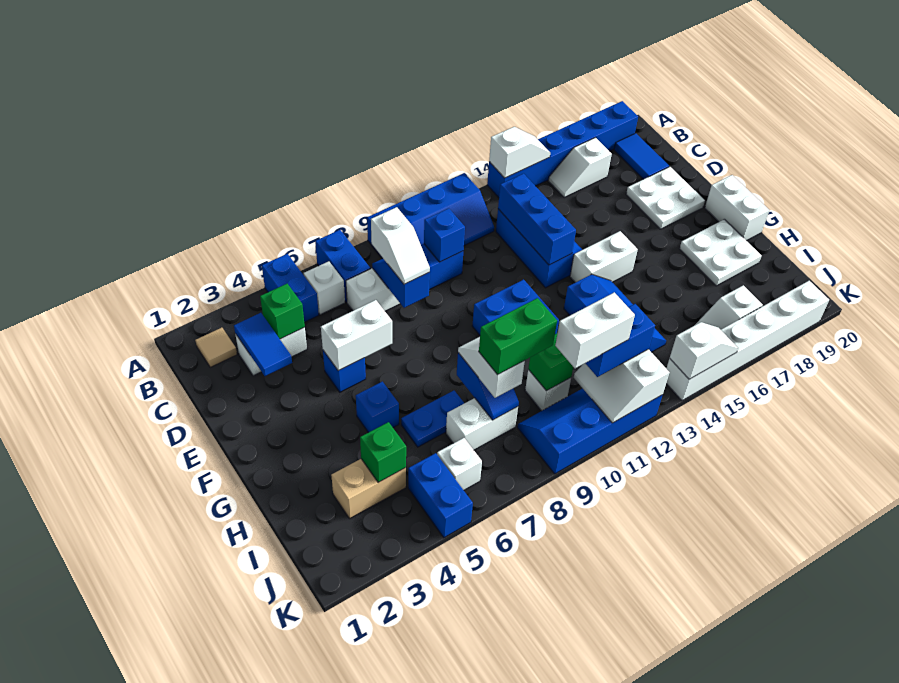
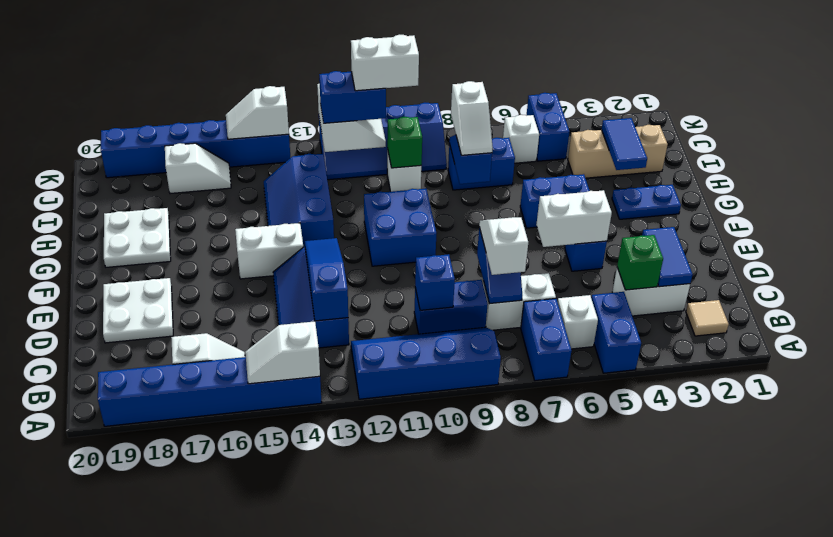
blue tile B19:C19 level 1 -> blue tile H3:I3 level 2
blue brick C13:E13 level 2 -> blue slope C13:E13 level 2 top C
white brick F20:G20 level 1 -> none
blue brick G5 level 1 -> blue brick G5:G6 level 1
blue plate H6:H7 level 1 -> blue plate G2:G3 level 1
tan brick I3:I4 level 1 -> tan brick I2:I4 level 1
green brick I4 level 2 -> none
white brick I7:I8 level 1 -> blue brick I7:I8 level 1
green brick I8:I9 level 4 -> none
white brick K14:K19 level 1 -> blue brick K14:K19 level 1

